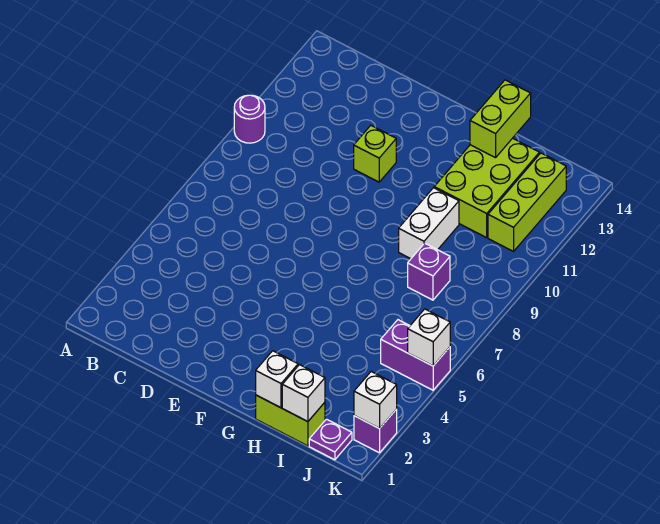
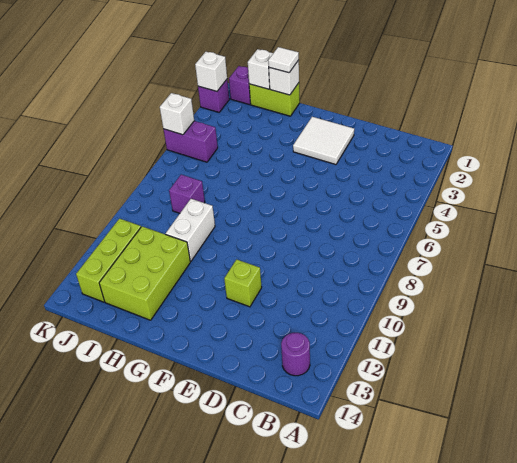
purple round brick A10 level 1 -> purple round brick B13 level 1
none -> white tile E2:F3 level 1
none -> white tile H1 level 3
lime brick H13:H14 level 2 -> none
purple plate J1 level 1 -> purple brick J1 level 1

